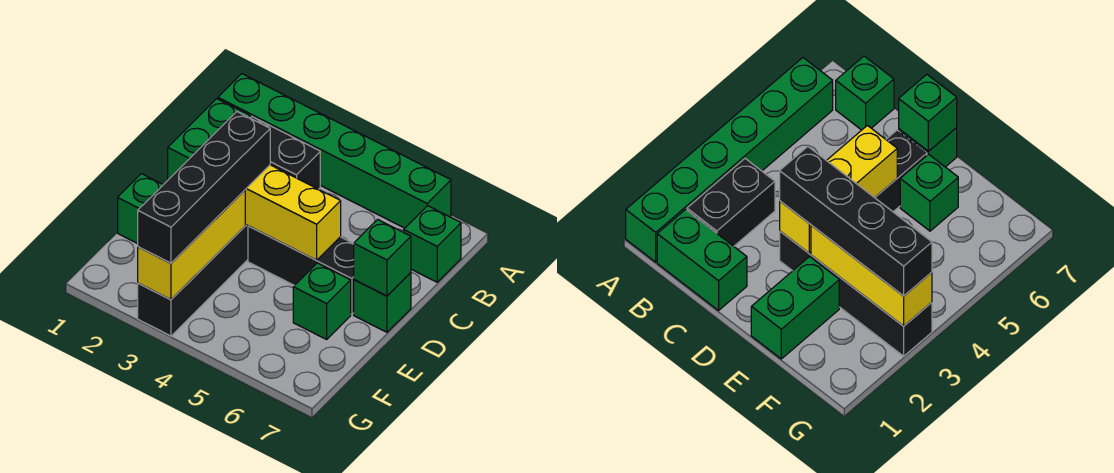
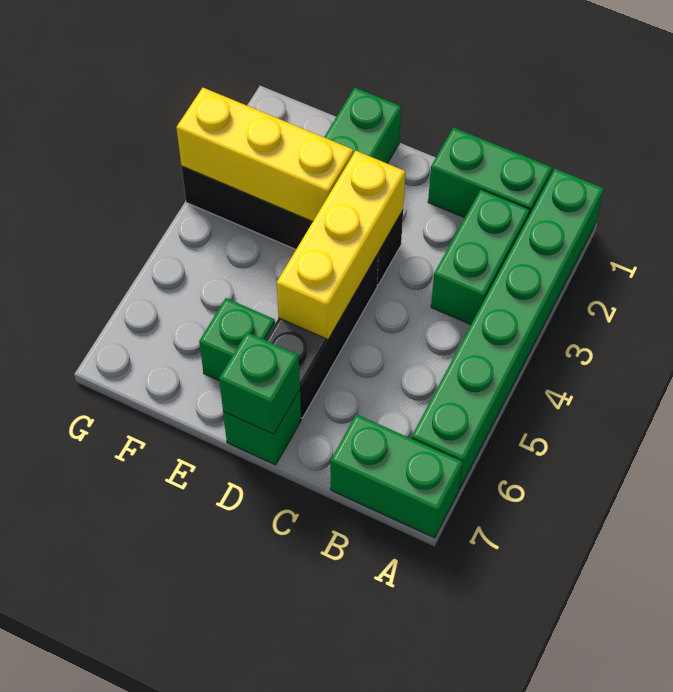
black brick B2:B3 level 1 -> green brick B2:B3 level 1
green brick B7 level 1 -> green brick A7:B7 level 1
black brick D3:G3 level 3 -> none

